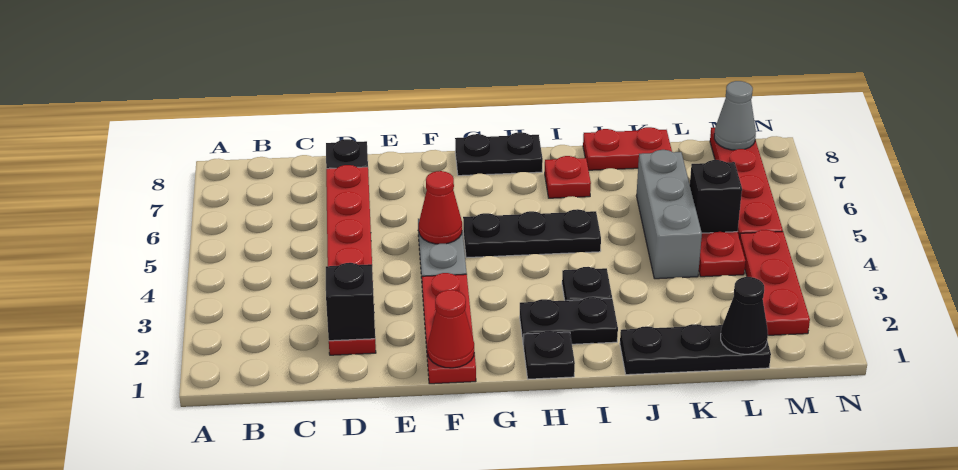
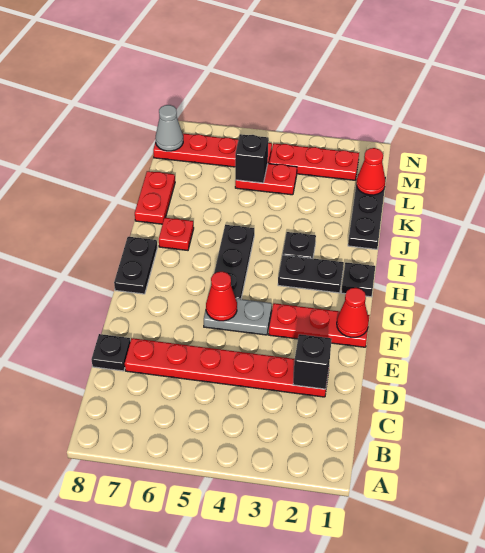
black plate H2:I2 level 1 -> black plate H2:H3 level 1
grey brick K4:K6 level 1 -> none
black cone L1 level 2 -> red cone L1 level 2

